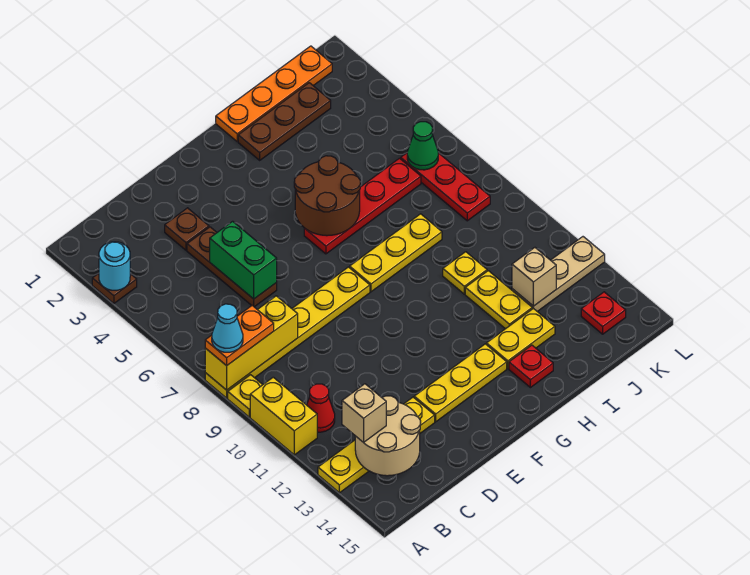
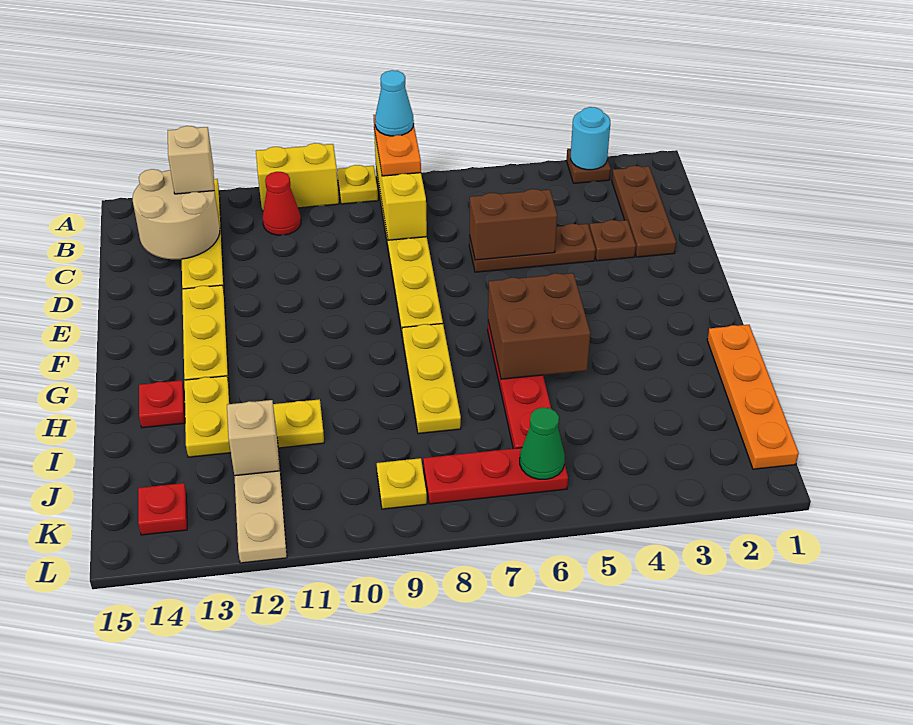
green brick D5:D6 level 2 -> brown brick D5:D6 level 2
brown round brick G5:H6 level 2 -> brown brick G5:H6 level 2
brown plate H2:J2 level 1 -> brown plate B2:D2 level 1
yellow plate I10 level 1 -> yellow plate K9 level 1

